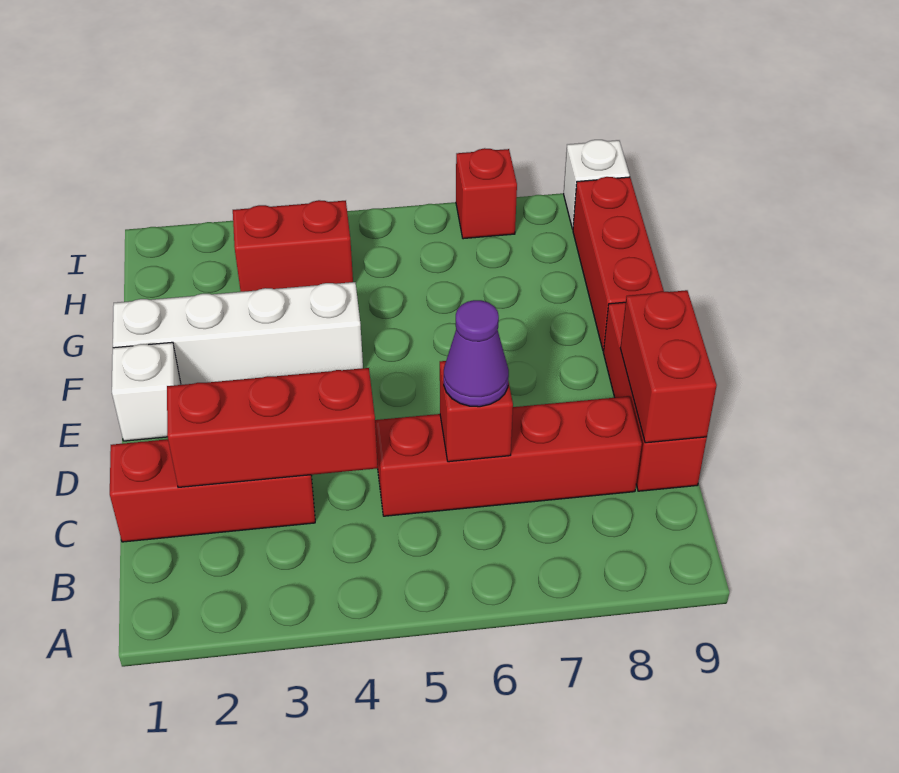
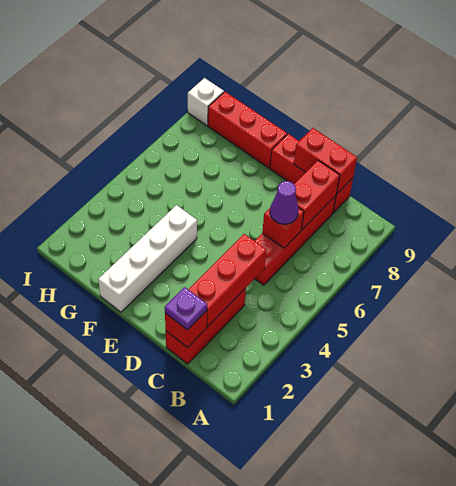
none -> purple plate C1 level 3
white brick E1 level 1 -> none
red brick H3:H4 level 1 -> red brick C7:C8 level 2
red brick I7 level 1 -> red brick C1 level 2

